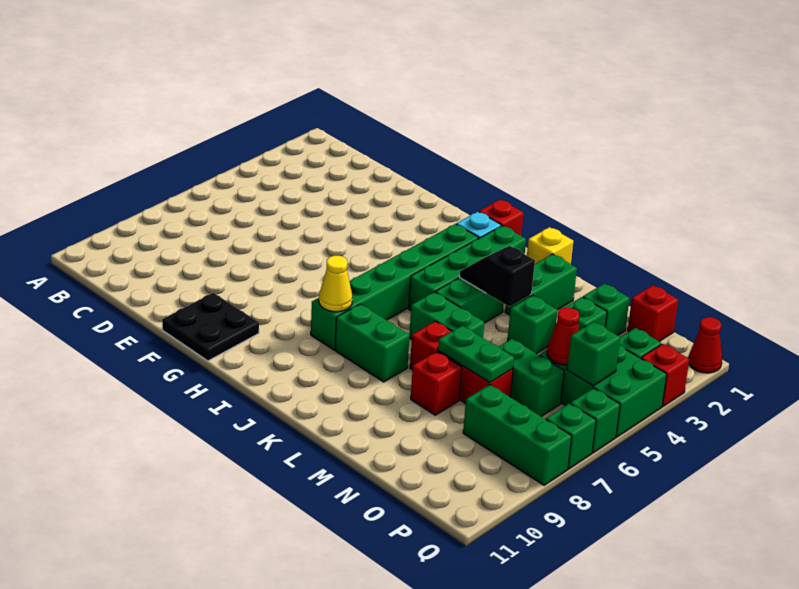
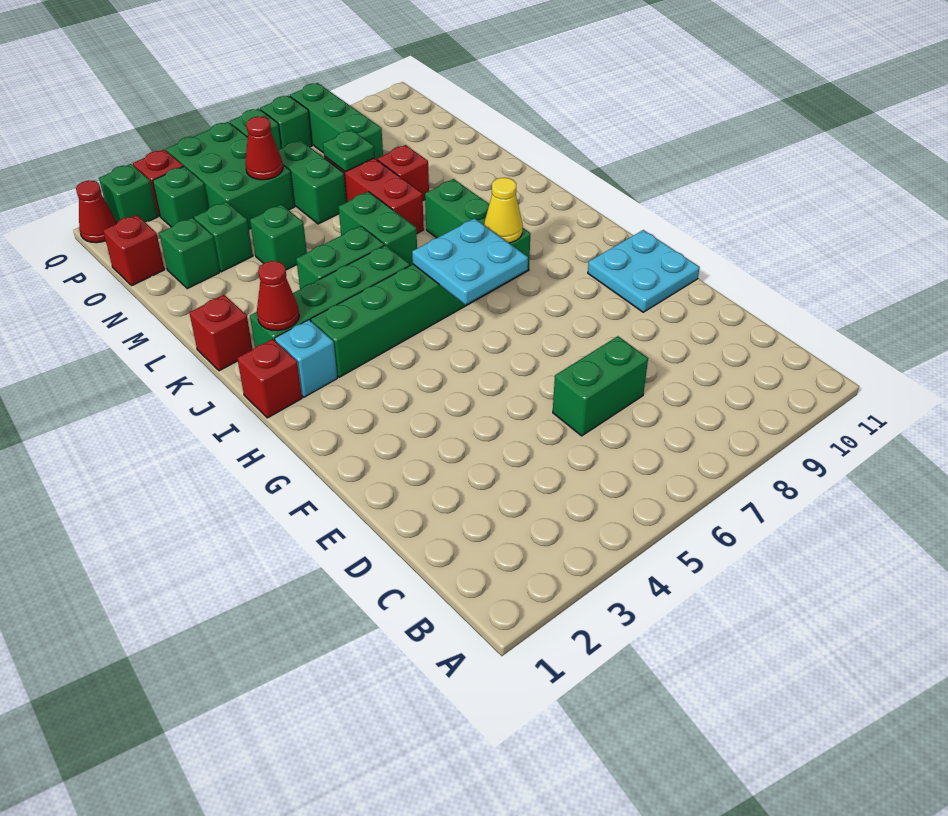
black plate F10:G11 level 1 -> cyan plate F10:G11 level 1
none -> cyan plate H6:I7 level 2
none -> red cone J2 level 2
yellow brick K1 level 1 -> red brick K1 level 1
black slope K4:L4 level 2 top L -> none
green brick L2:L3 level 1 -> green brick D6:D7 level 1
green plate M7:N7 level 2 -> green plate N7 level 2
green brick P5 level 2 -> green brick Q2 level 1

